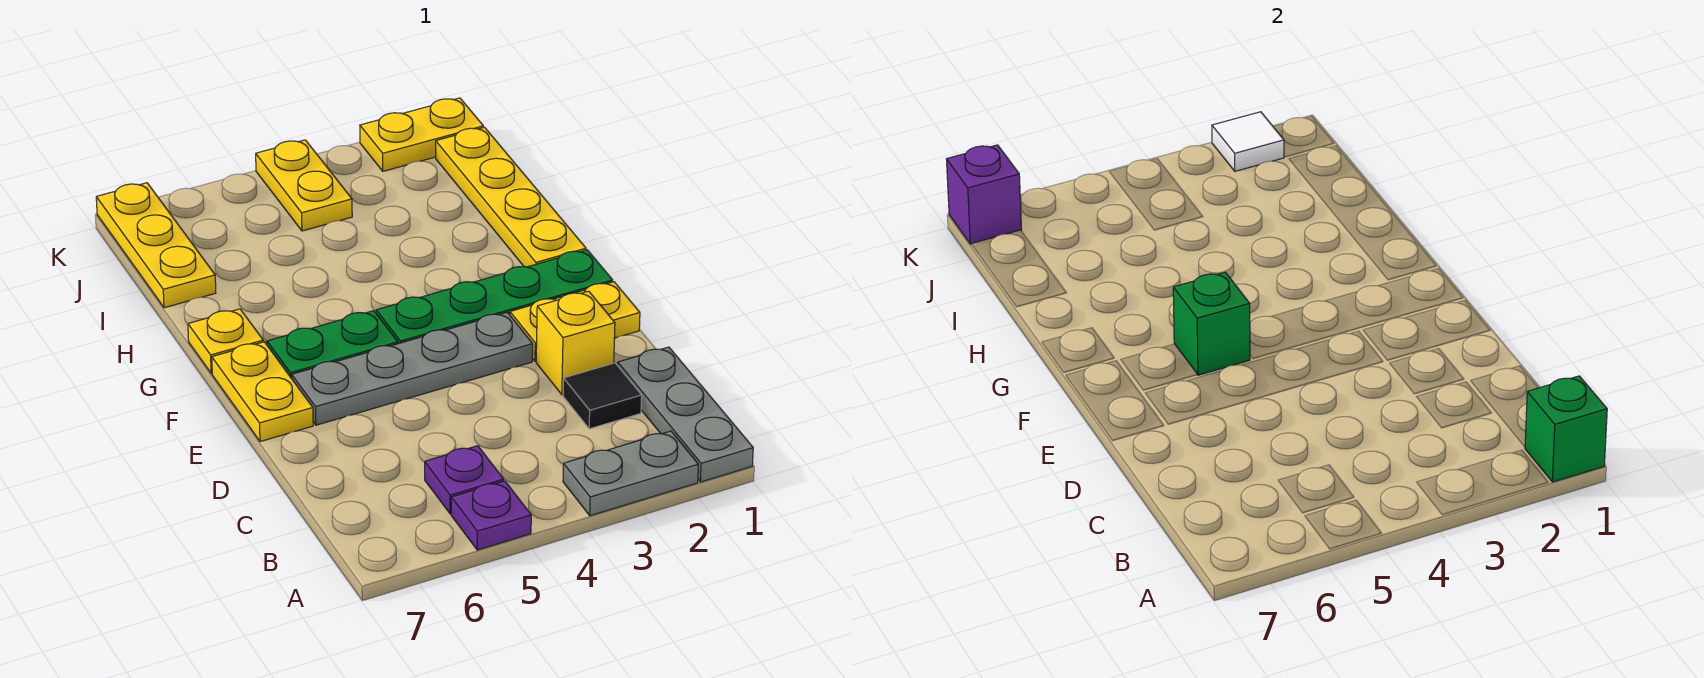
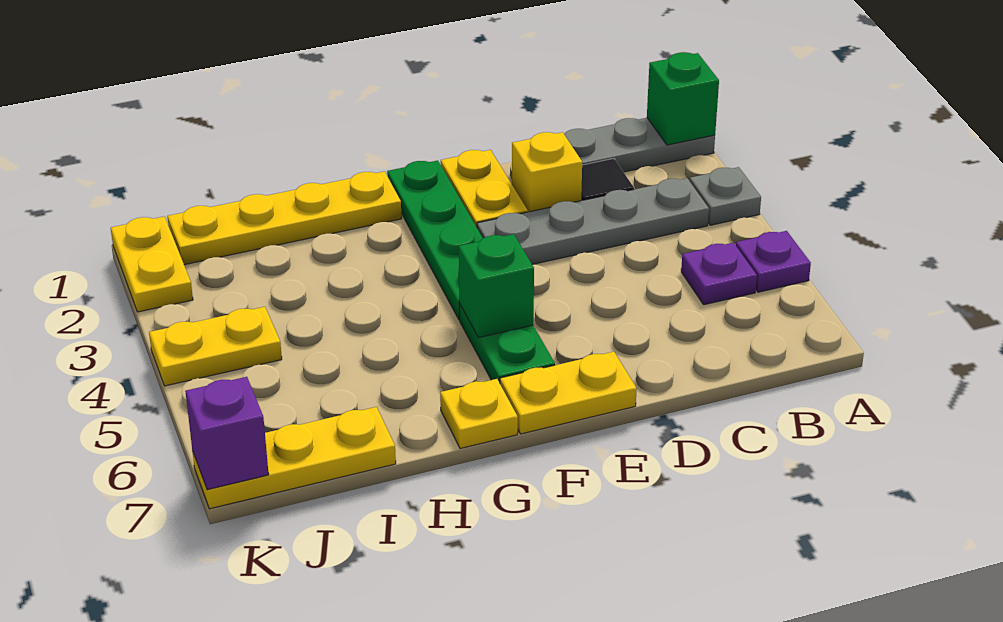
grey plate A2:A3 level 1 -> grey plate A3 level 1
grey plate E3:E6 level 1 -> grey plate B3:E3 level 1
white tile K2 level 2 -> none

